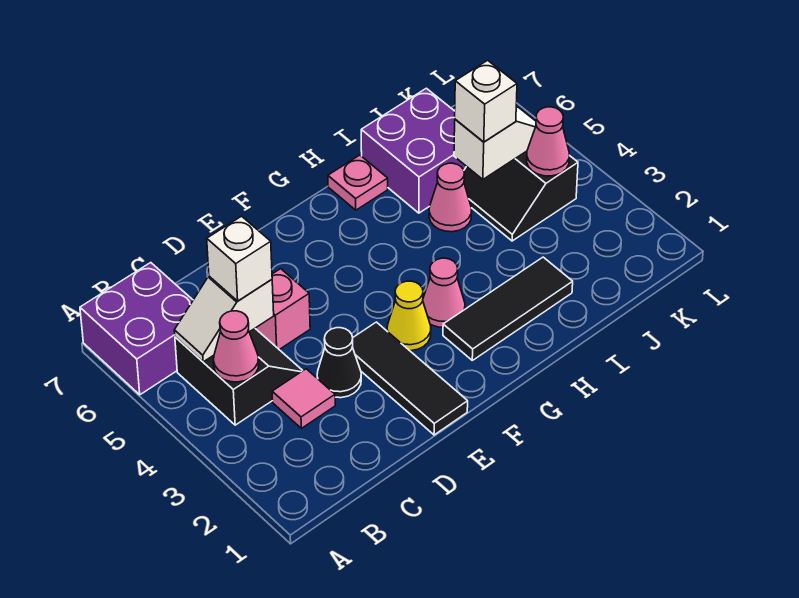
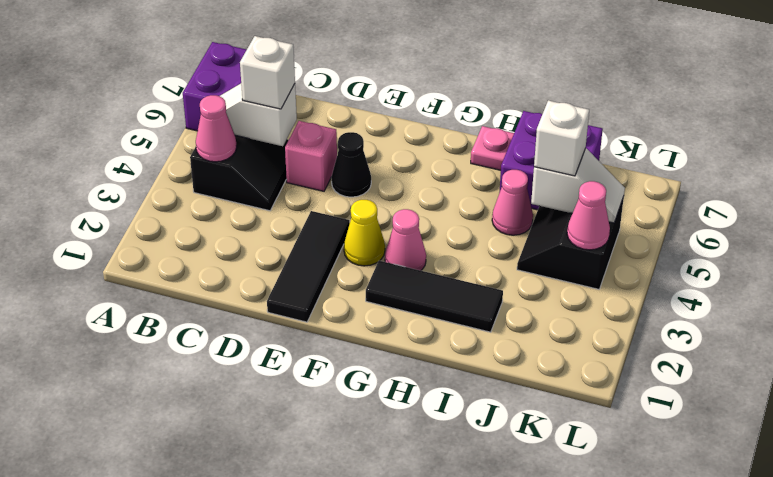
pink tile C3 level 1 -> none
black cone D3 level 1 -> black cone E5 level 1

